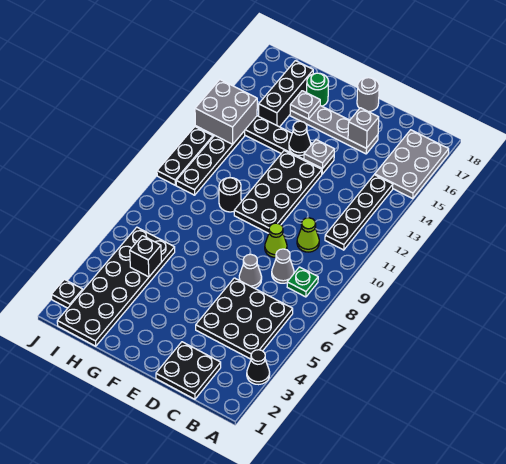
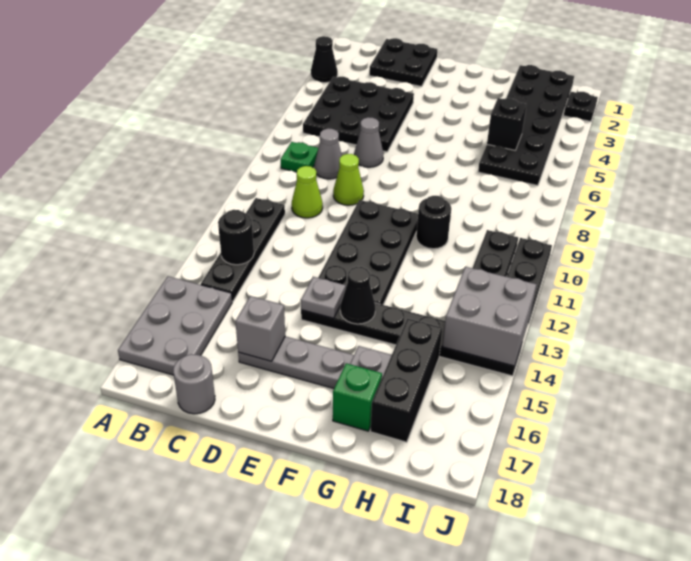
none -> black round brick B13 level 2
grey round brick E18 level 1 -> grey round brick C18 level 1
green round brick G17 level 1 -> green brick G17 level 1

